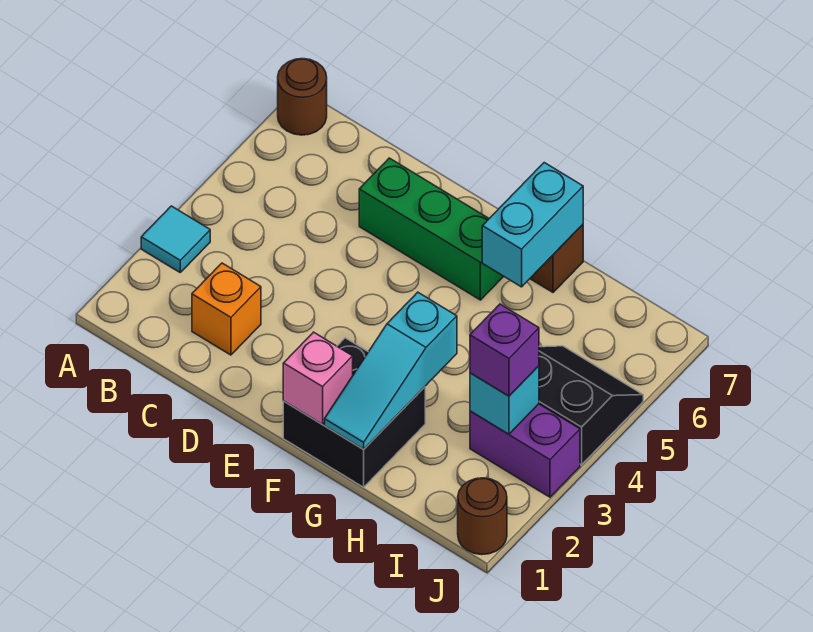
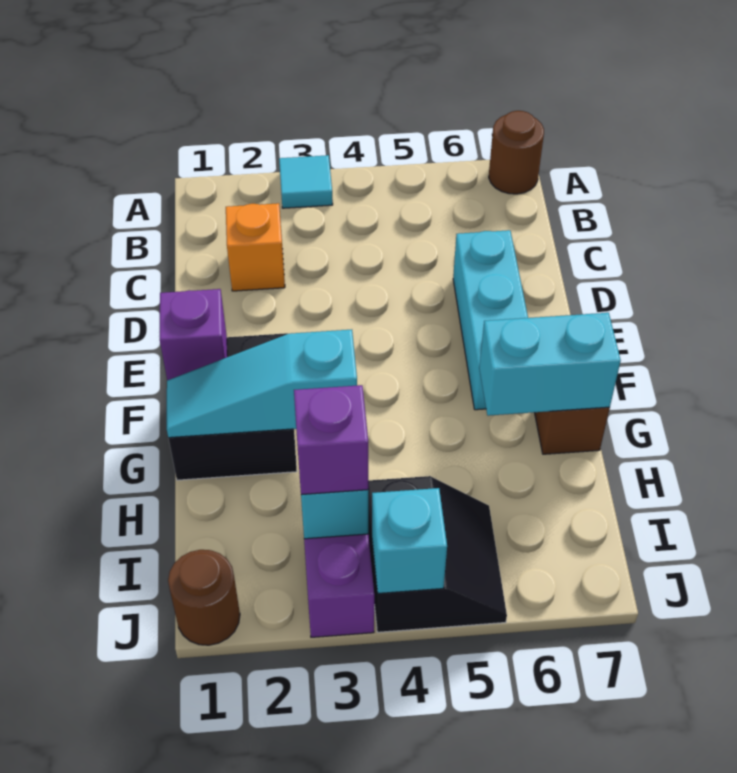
green brick D6:F6 level 1 -> cyan brick D6:F6 level 1
pink brick F1 level 2 -> purple brick F1 level 2
none -> cyan brick J4 level 2

